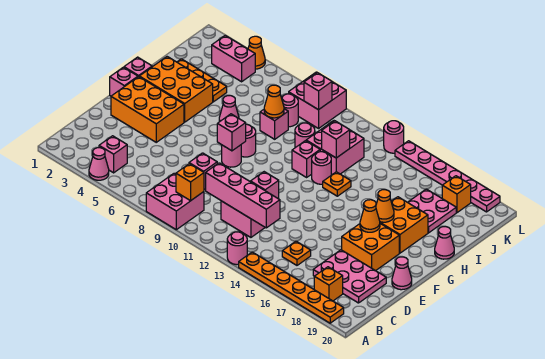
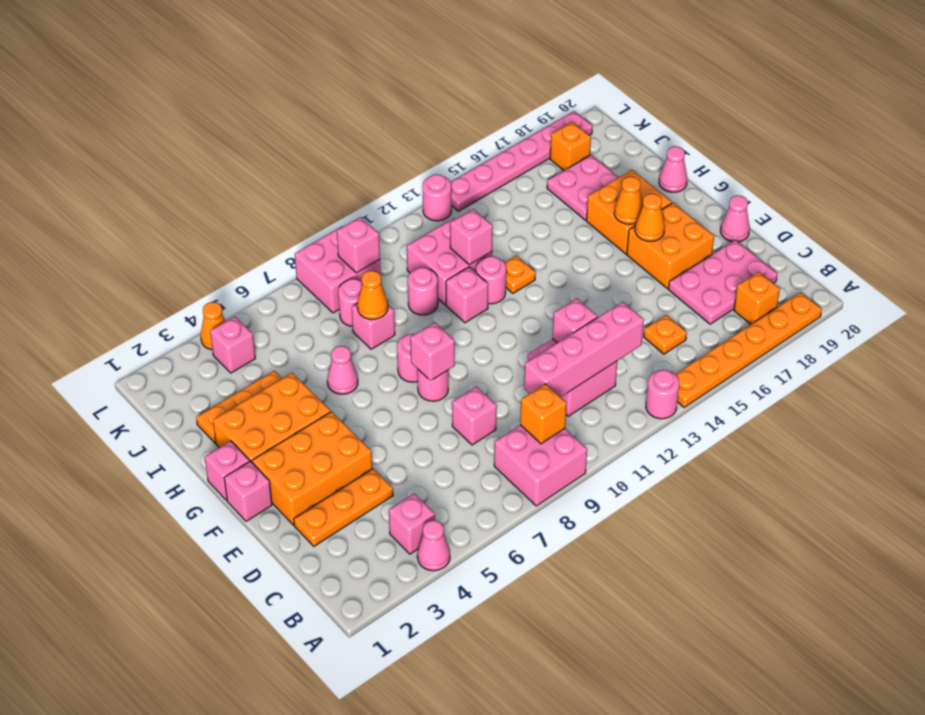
none -> orange plate D2:D4 level 1
pink brick K3:K4 level 1 -> pink brick K4 level 1

